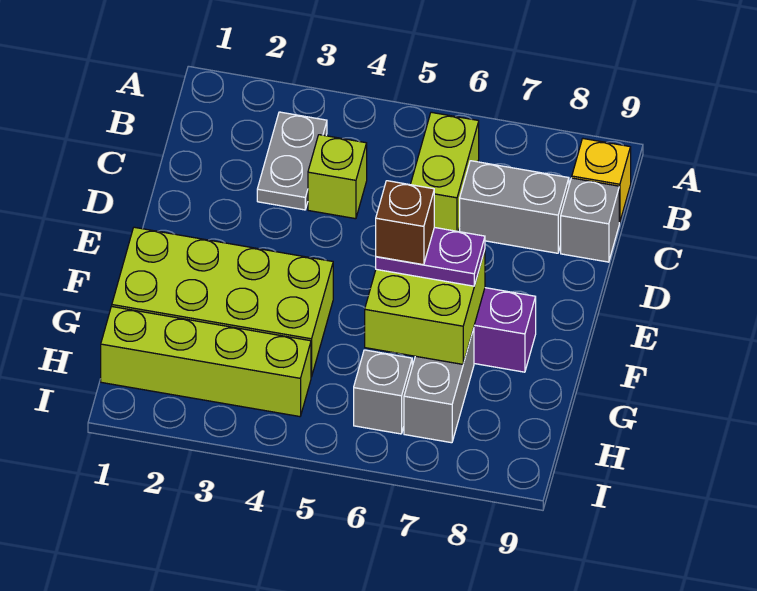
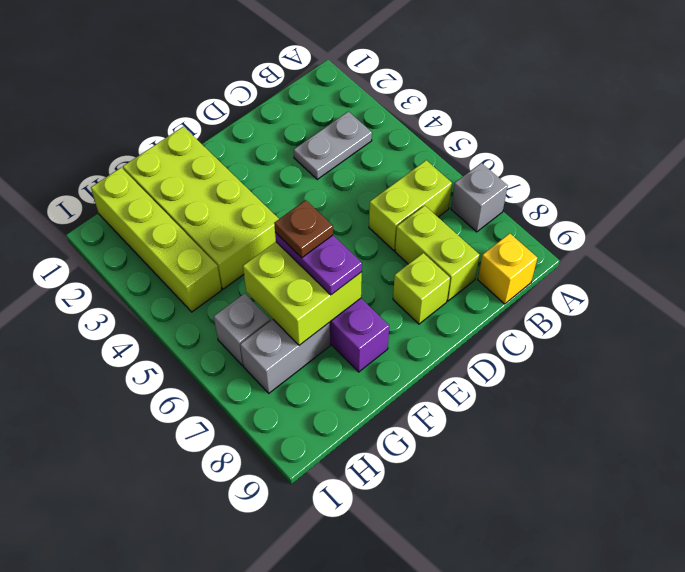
lime brick C4 level 1 -> lime brick D8 level 1
grey brick C7:C8 level 1 -> lime brick C7:C8 level 1
grey brick C9 level 1 -> grey brick A7 level 1
brown brick F6 level 4 -> brown plate F6 level 4

